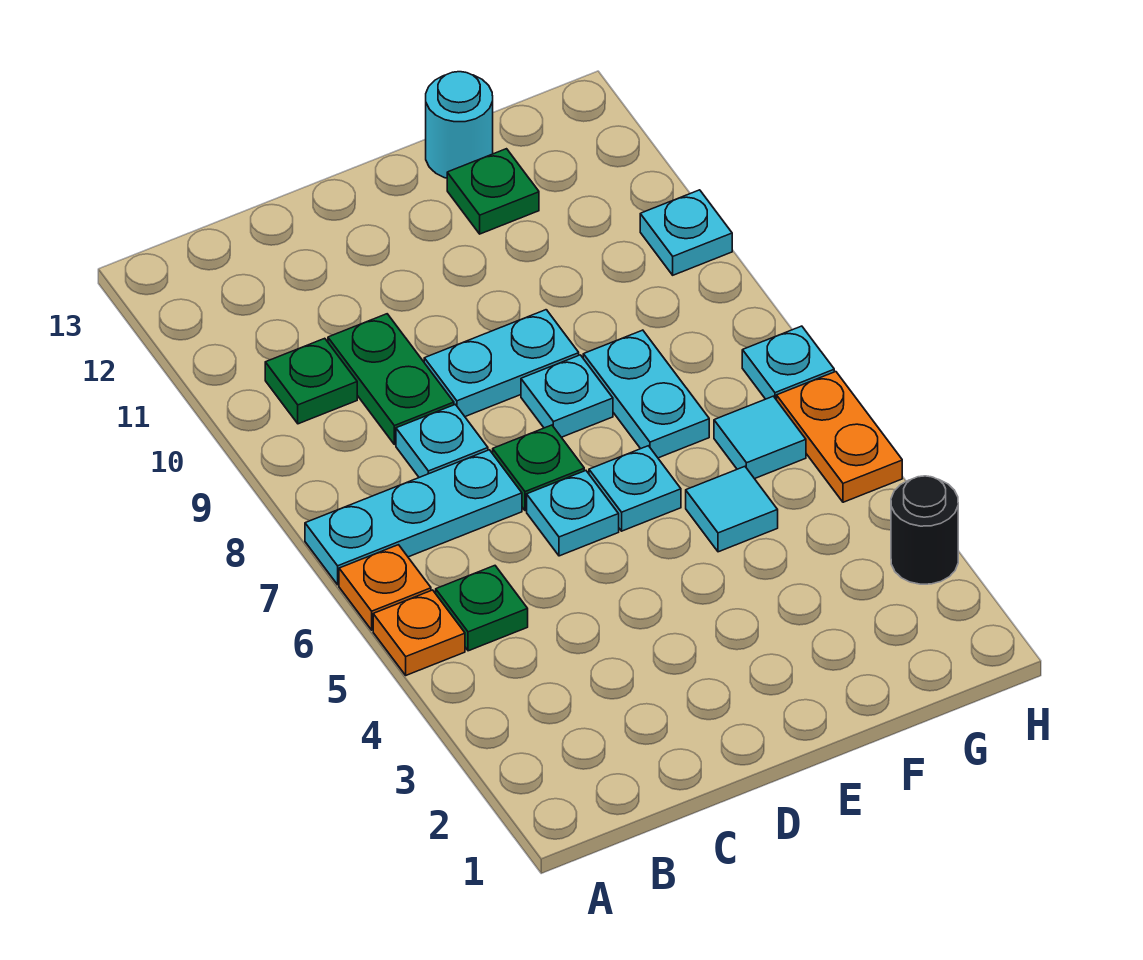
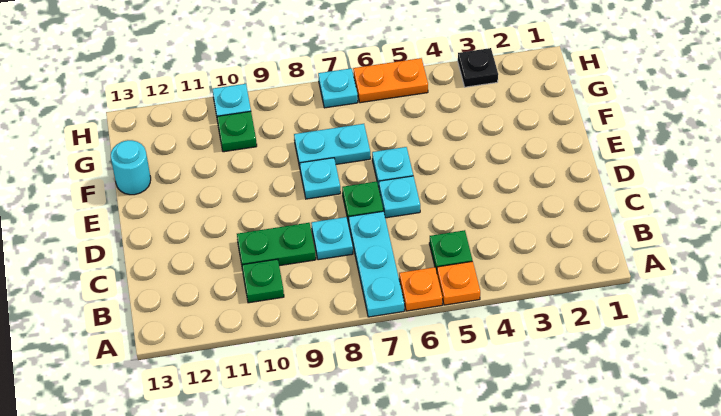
cyan plate D9:E9 level 1 -> none
cyan tile F5 level 1 -> none
green plate F12 level 1 -> green plate G10 level 1
cyan tile G6 level 1 -> none
black round brick H3 level 1 -> black plate H3 level 1

